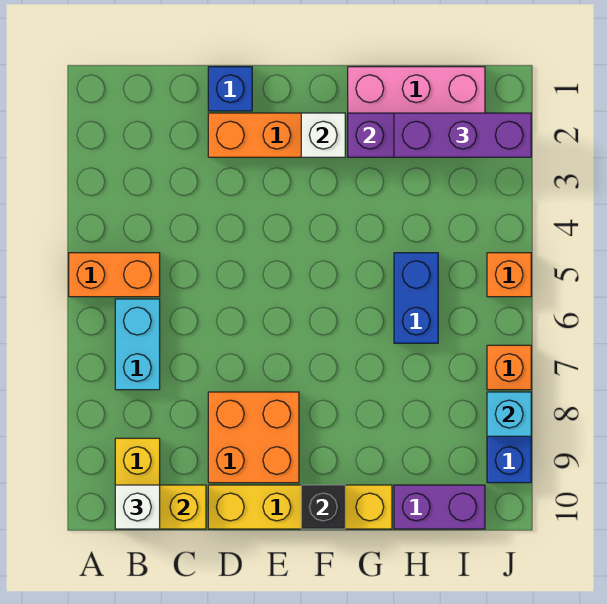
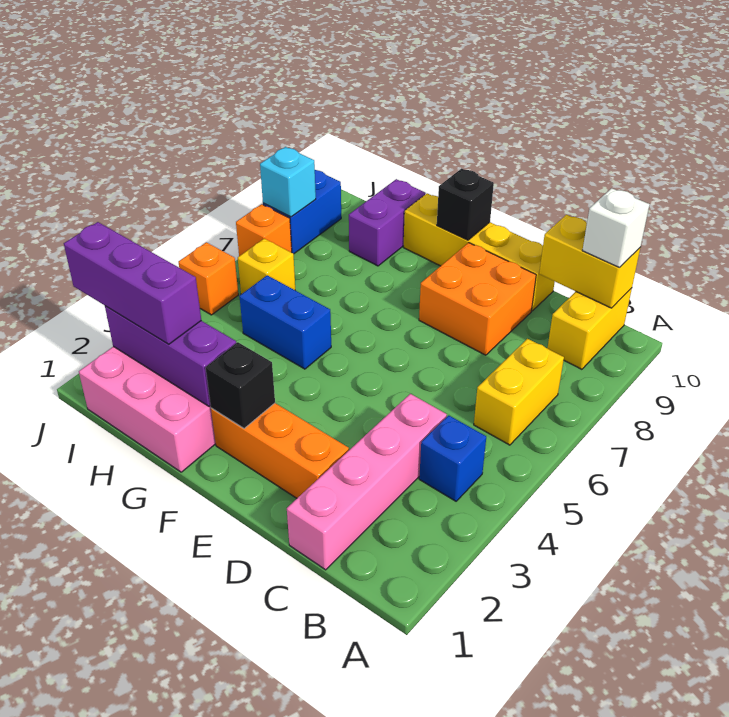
orange brick A5:B5 level 1 -> none
cyan brick B6:B7 level 1 -> yellow brick B6:B7 level 1
none -> pink brick C1:C4 level 1
blue brick D1 level 1 -> blue brick B4 level 1
white brick F2 level 2 -> black brick F2 level 2
blue brick H5:H6 level 1 -> blue brick G5:H5 level 1
purple brick H10:I10 level 1 -> purple brick H9:H10 level 1
none -> yellow brick I6 level 1

